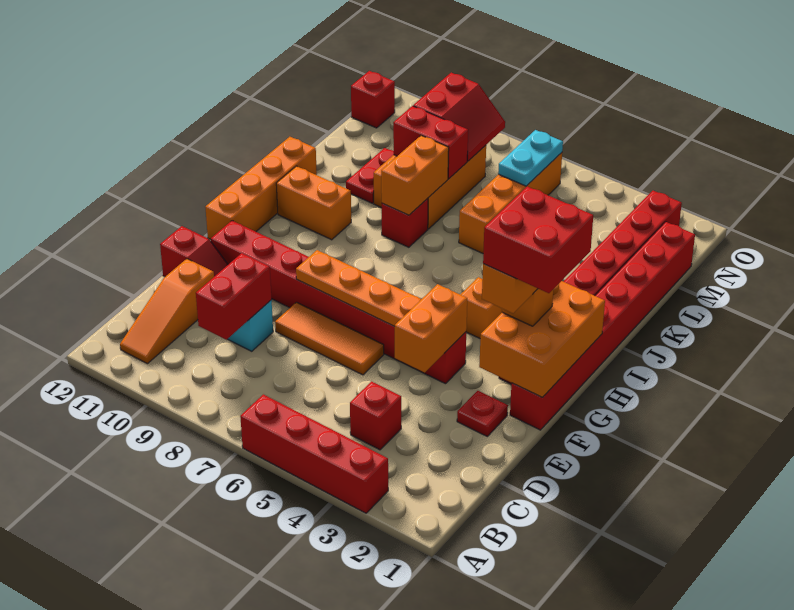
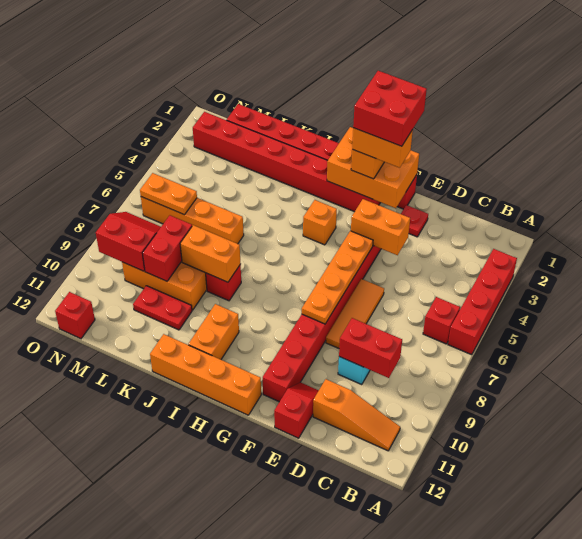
red brick C4 level 1 -> red brick B6 level 1
cyan plate M6:N6 level 2 -> orange plate M6:N6 level 2

